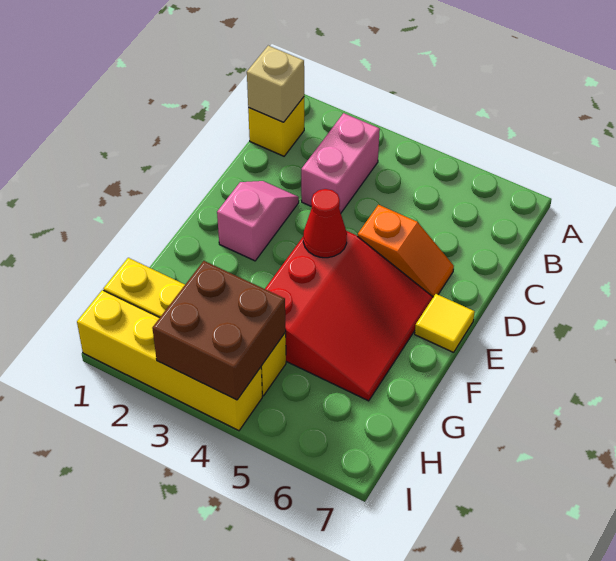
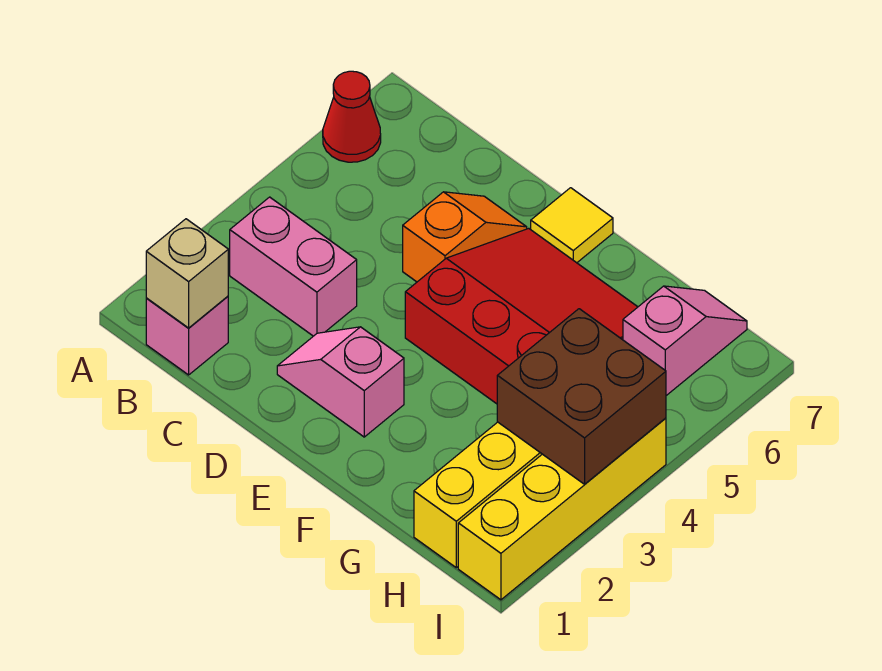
yellow brick B1 level 1 -> pink brick B1 level 1
red cone E4 level 2 -> red cone A6 level 1
none -> pink slope H6:H7 level 1 top 6

